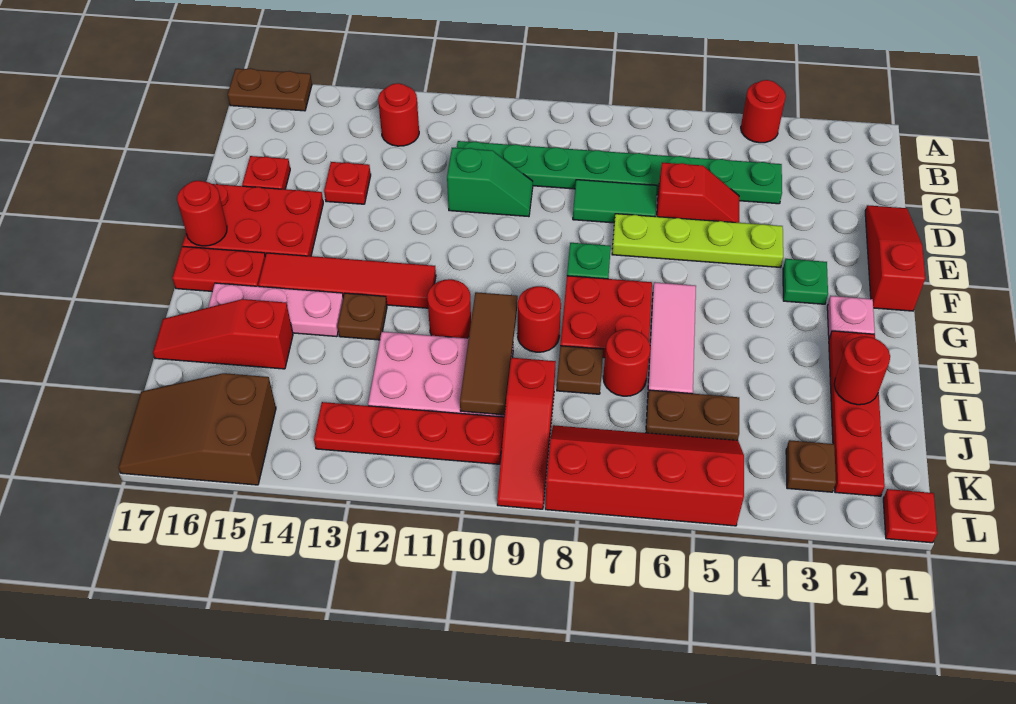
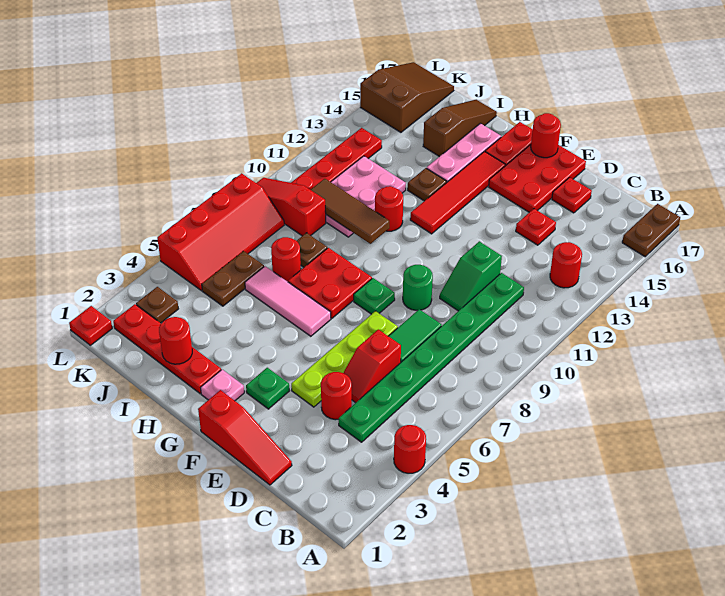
none -> green round brick E9 level 1
red round brick H9 level 1 -> red round brick D4 level 1
red slope I15:I17 level 1 top 15 -> brown slope I15:I17 level 1 top 15

